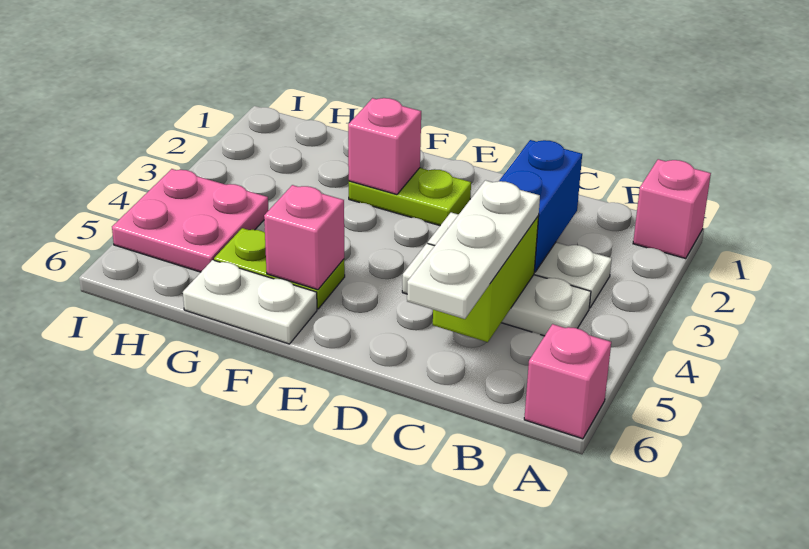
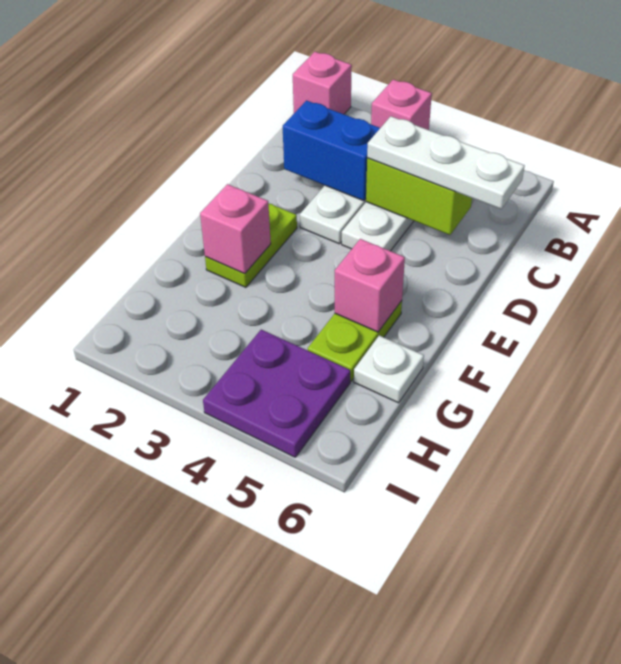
pink brick A6 level 1 -> pink brick A3 level 1
white plate F6:G6 level 1 -> white plate G6 level 1
pink plate H4:I5 level 1 -> purple plate H4:I5 level 1

